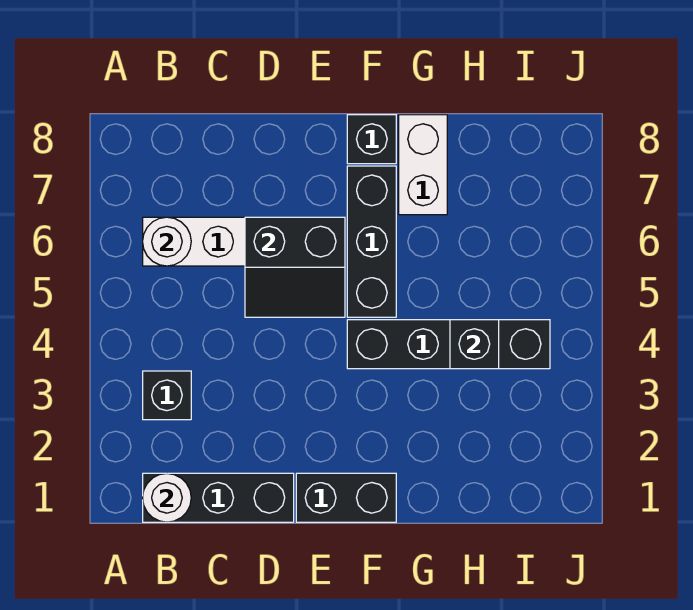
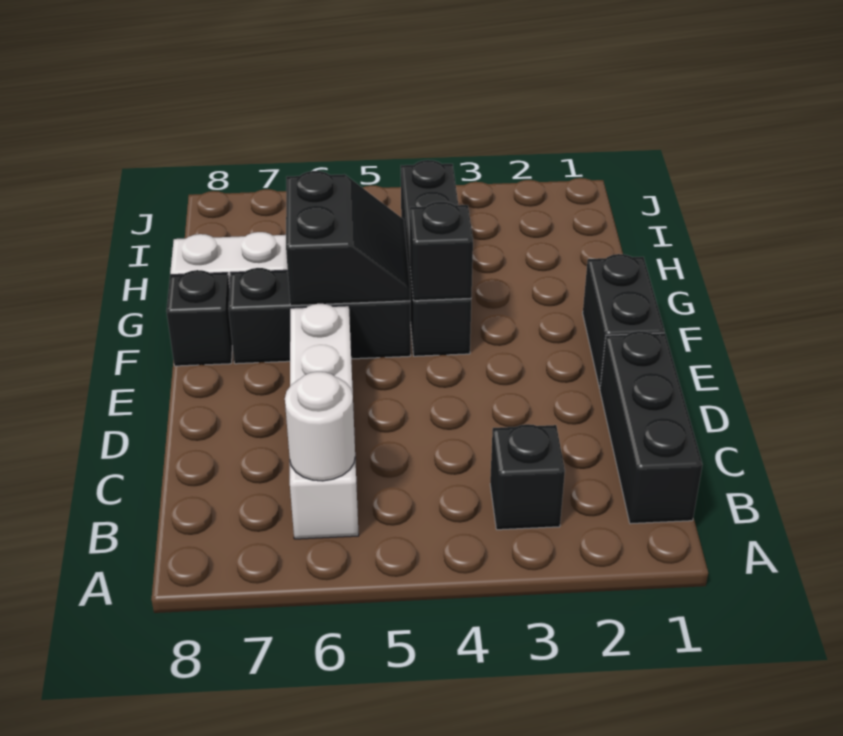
white round brick B1 level 2 -> none
black slope D5:E6 level 2 top 6 -> black slope F5:G6 level 2 top 6
black brick H4 level 2 -> black brick F4 level 2

